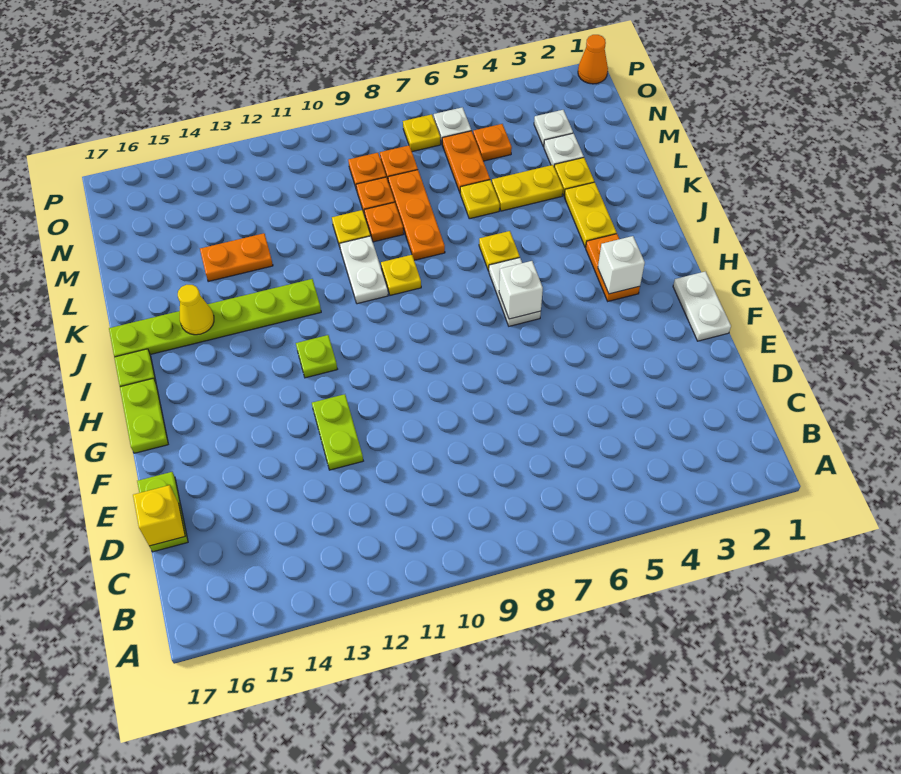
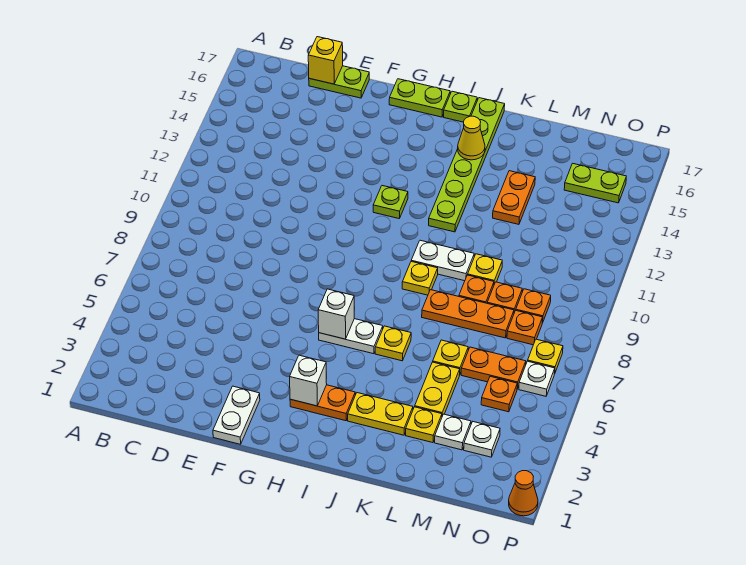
lime plate E12:F12 level 1 -> lime plate N15:O15 level 1
white plate F1:G1 level 1 -> white plate F1:F2 level 1

